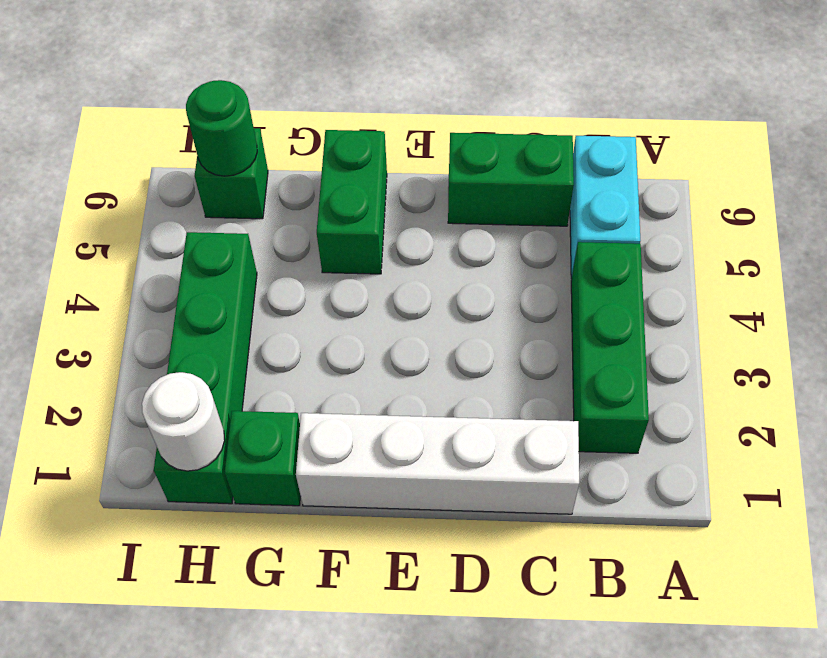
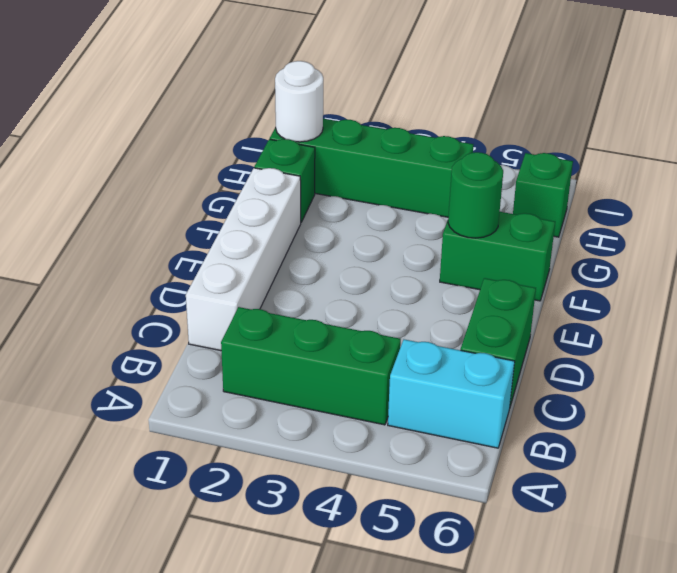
green round brick H6 level 2 -> green round brick F5 level 2

